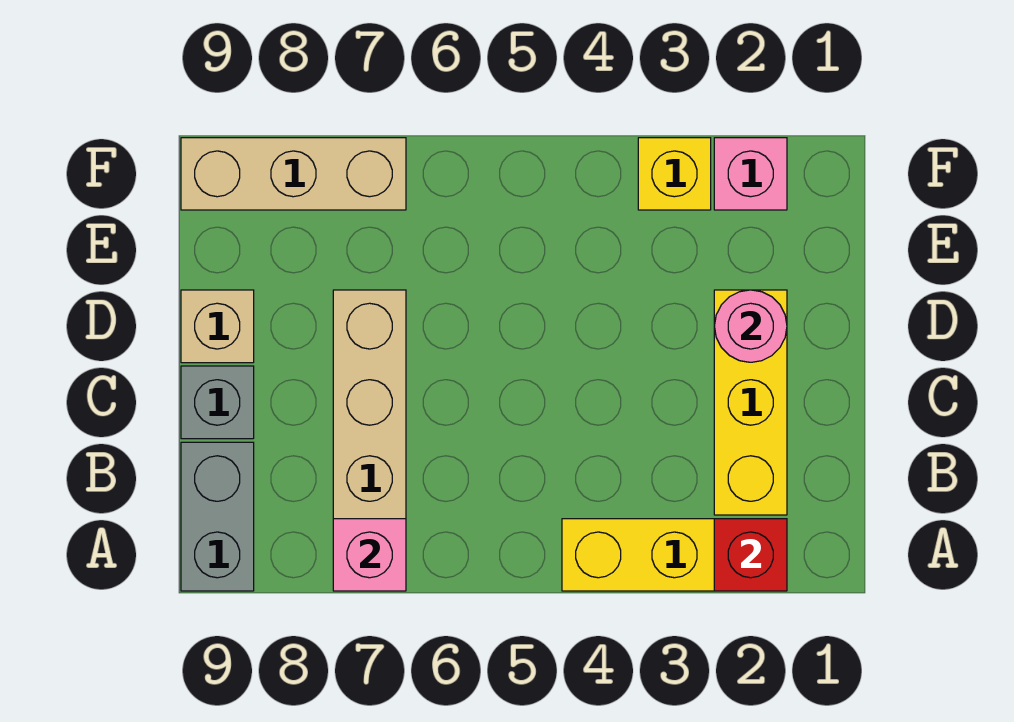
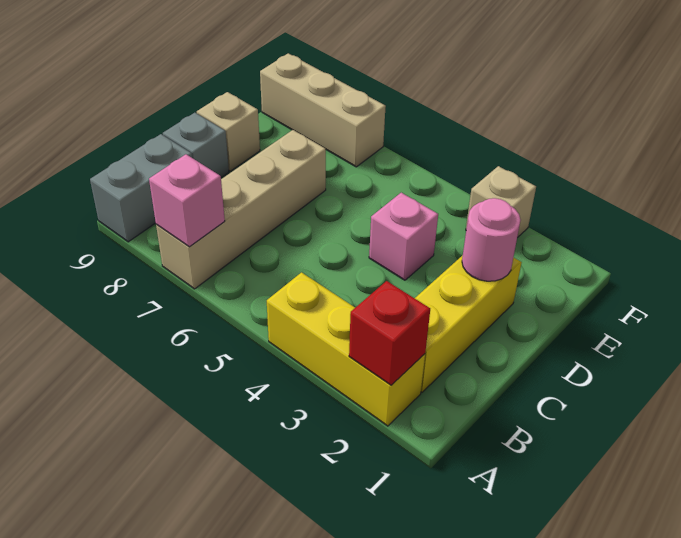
pink brick F2 level 1 -> pink brick D4 level 1
yellow brick F3 level 1 -> tan brick F3 level 1

